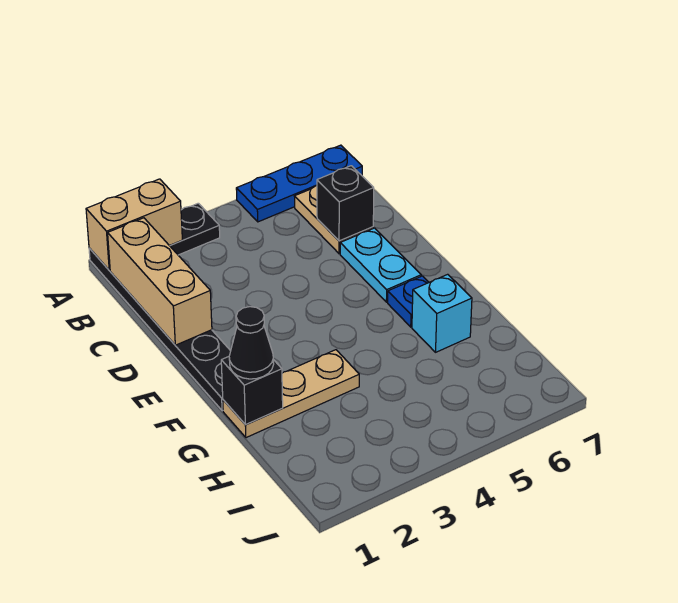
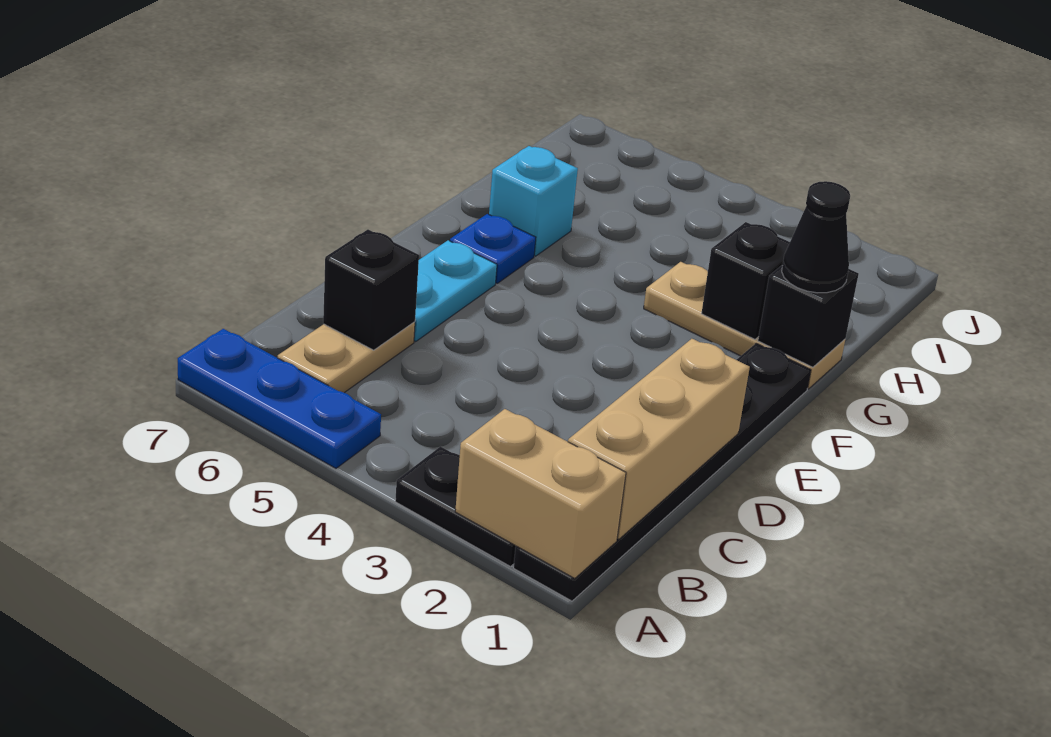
none -> black brick G2 level 2

